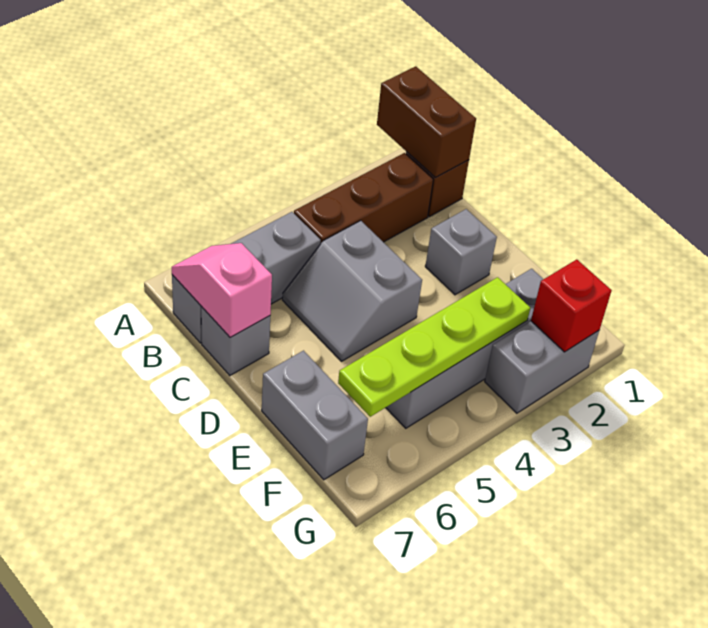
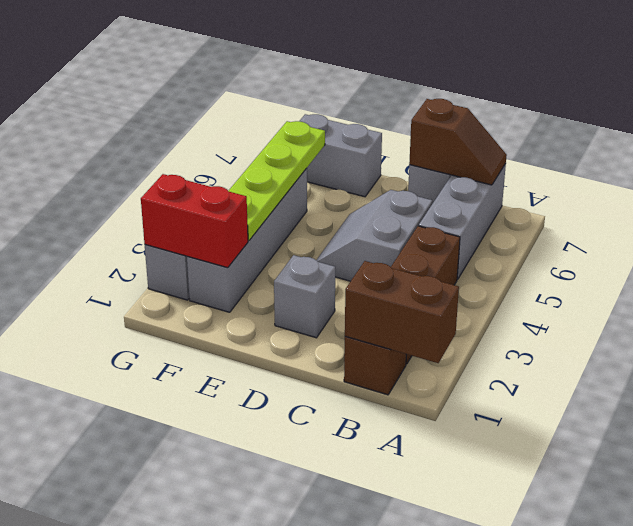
pink slope B7:C7 level 2 top C -> brown slope B7:C7 level 2 top C
grey slope C4:D5 level 1 top 4 -> grey slope C4:D5 level 1 top C
red brick G2 level 2 -> red brick F2:G2 level 2

